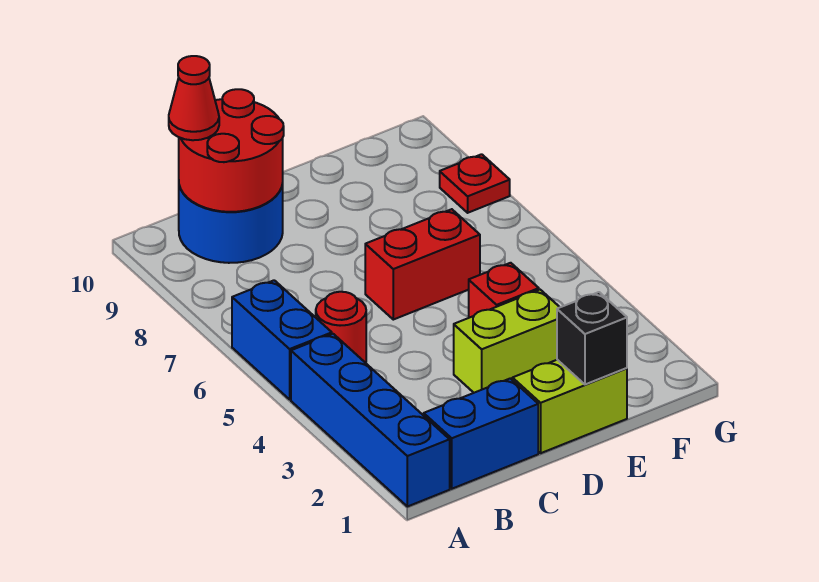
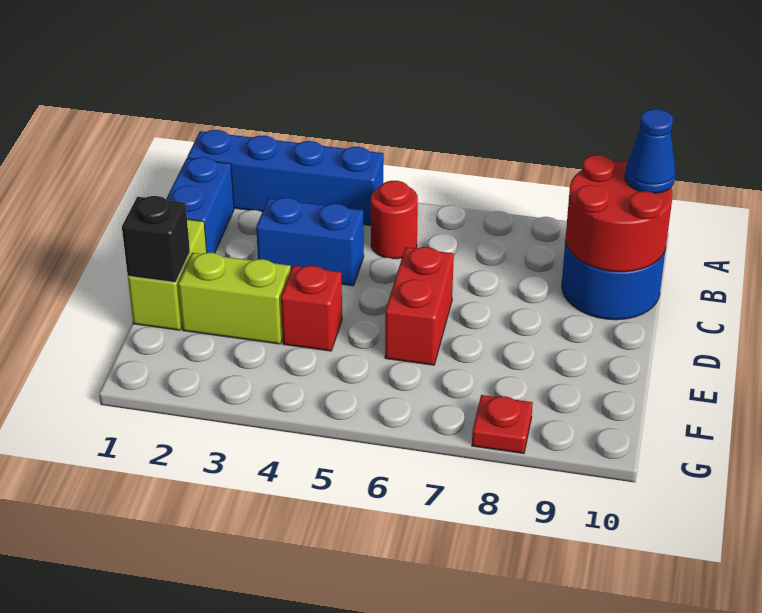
blue brick A5:A6 level 1 -> blue brick C3:C4 level 1
red cone B10 level 3 -> blue cone B10 level 3
lime brick D3:E3 level 1 -> lime brick E2:E3 level 1

